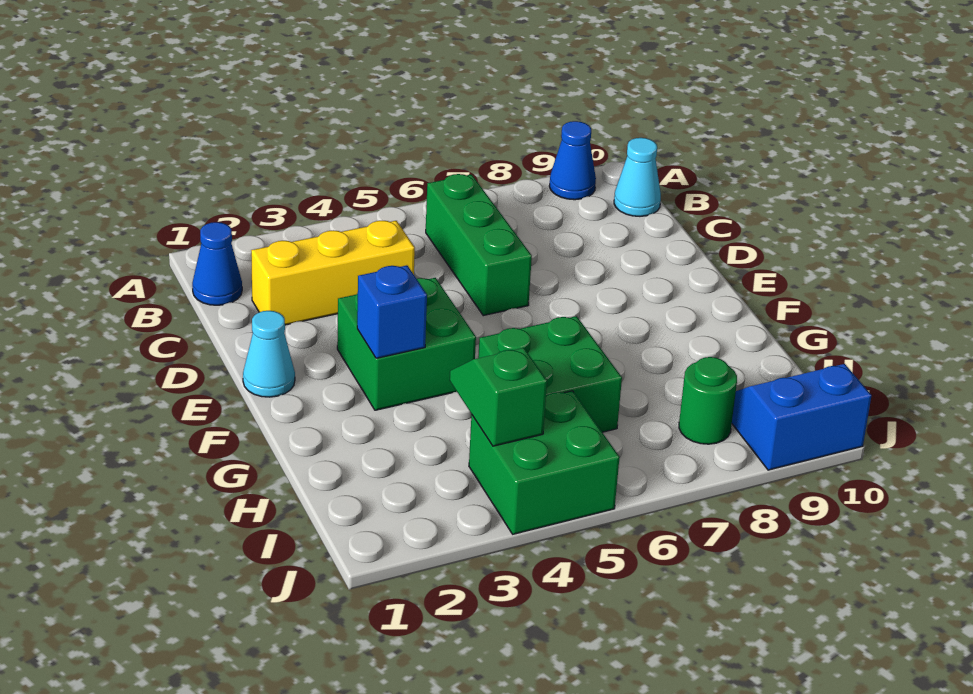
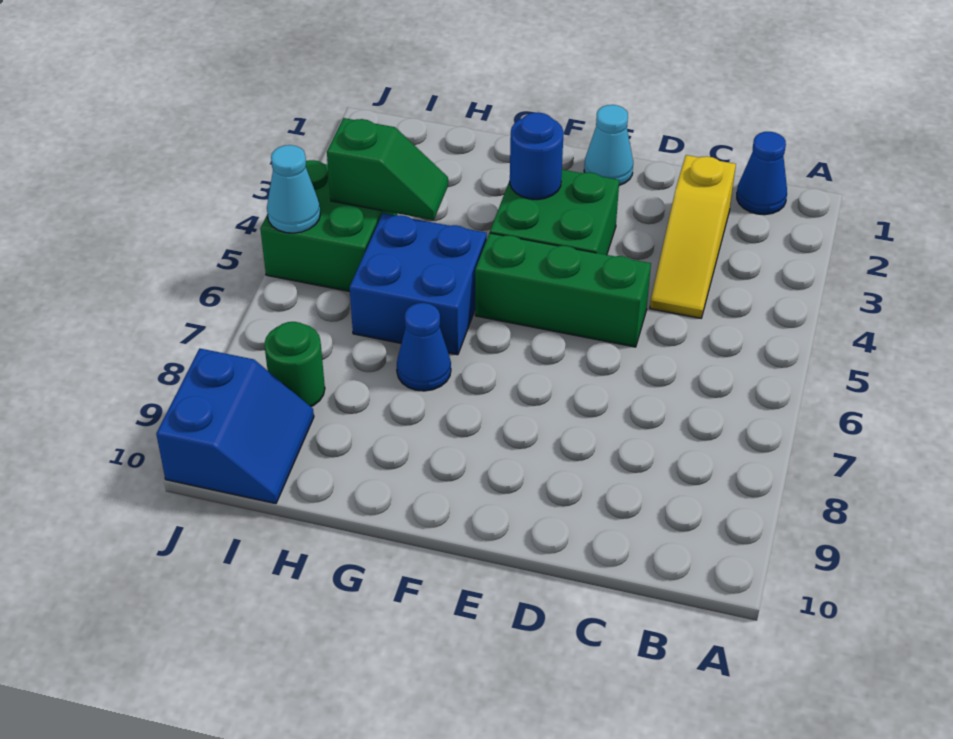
blue cone A9 level 1 -> blue cone G7 level 1
green brick B6:D6 level 1 -> green brick D5:F5 level 1
cyan cone B10 level 1 -> cyan cone J5 level 2
yellow brick C2:C4 level 1 -> yellow slope C2:C4 level 1 top 2
blue brick F3 level 2 -> blue round brick F3 level 2
green brick G5:H6 level 1 -> blue brick G5:H6 level 1

